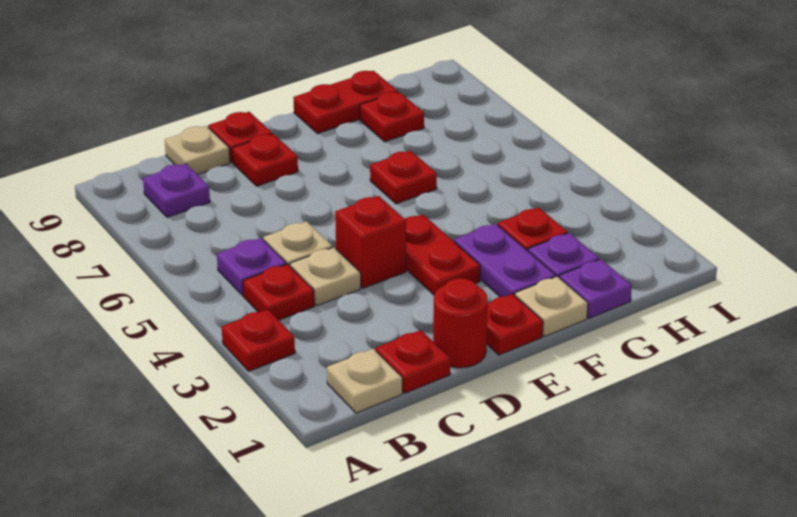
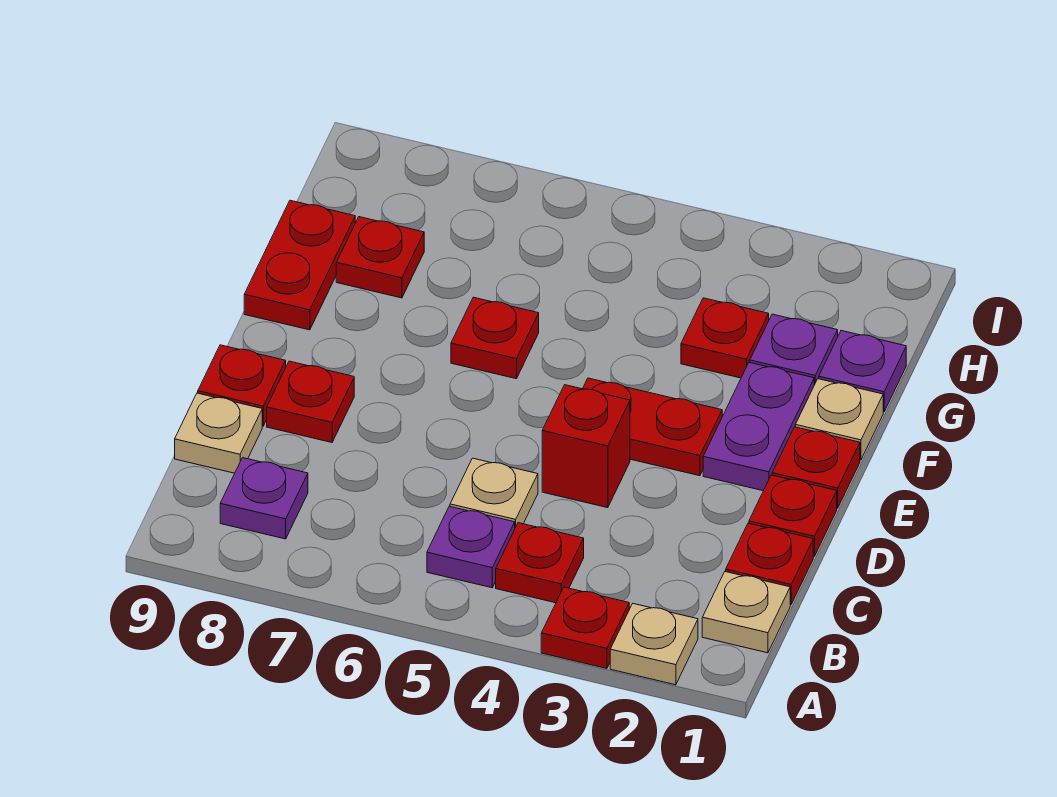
tan plate C4 level 1 -> tan plate A2 level 1
red round brick D1 level 1 -> red plate D1 level 1
purple plate F2:F3 level 1 -> purple plate E2:F2 level 1

